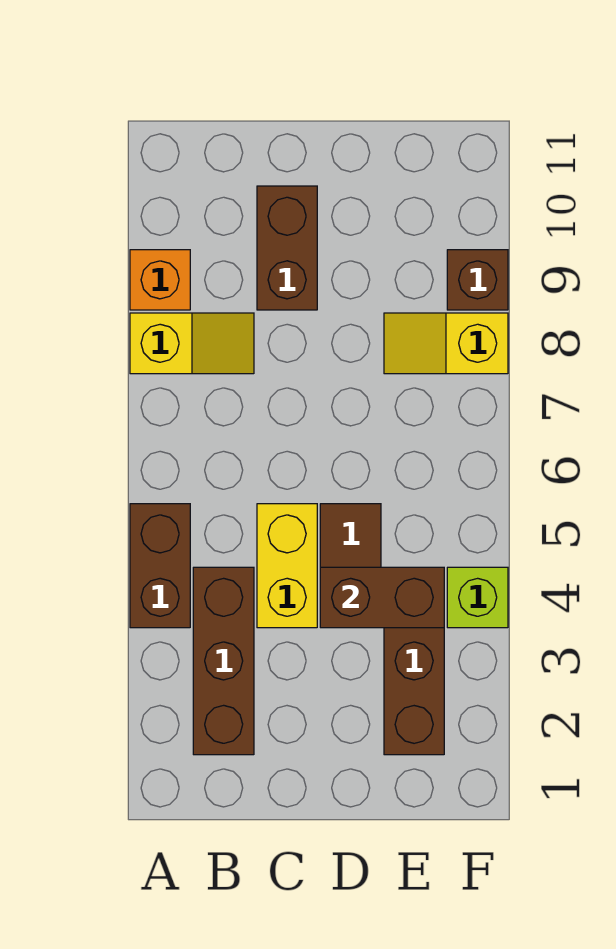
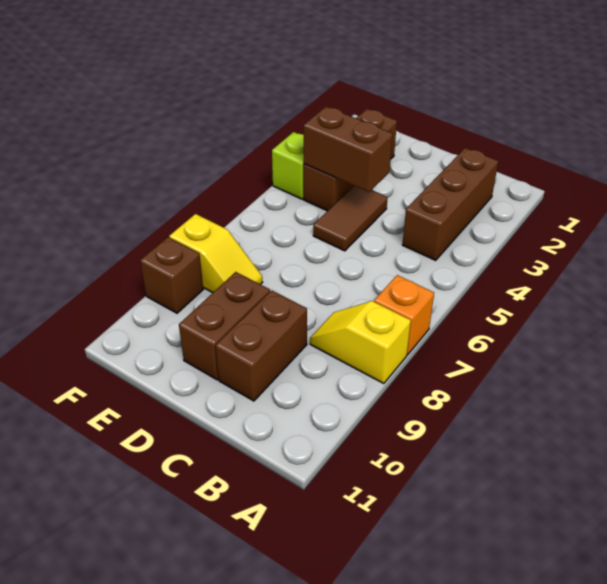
brown brick A4:A5 level 1 -> brown brick D9:D10 level 1
orange brick A9 level 1 -> orange brick A7 level 1
yellow brick C4:C5 level 1 -> none

